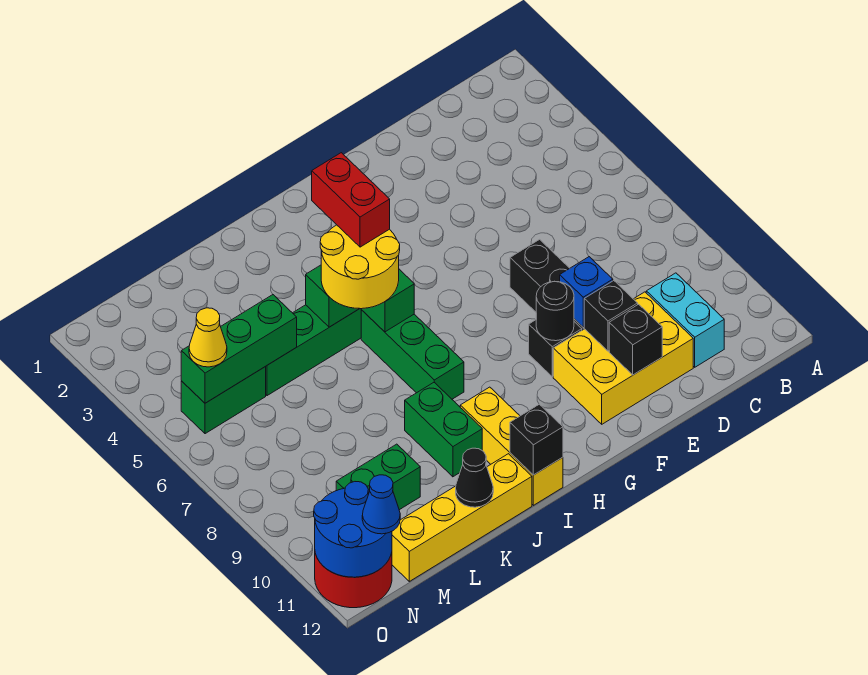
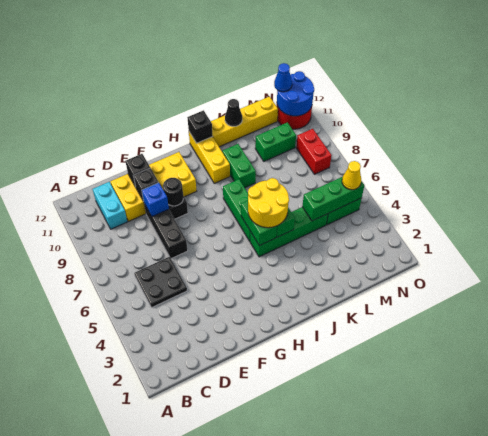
none -> black plate C5:D6 level 1
yellow brick D10:F11 level 1 -> yellow brick D10:G11 level 1
red brick I4:I5 level 4 -> red brick N8:N9 level 1

